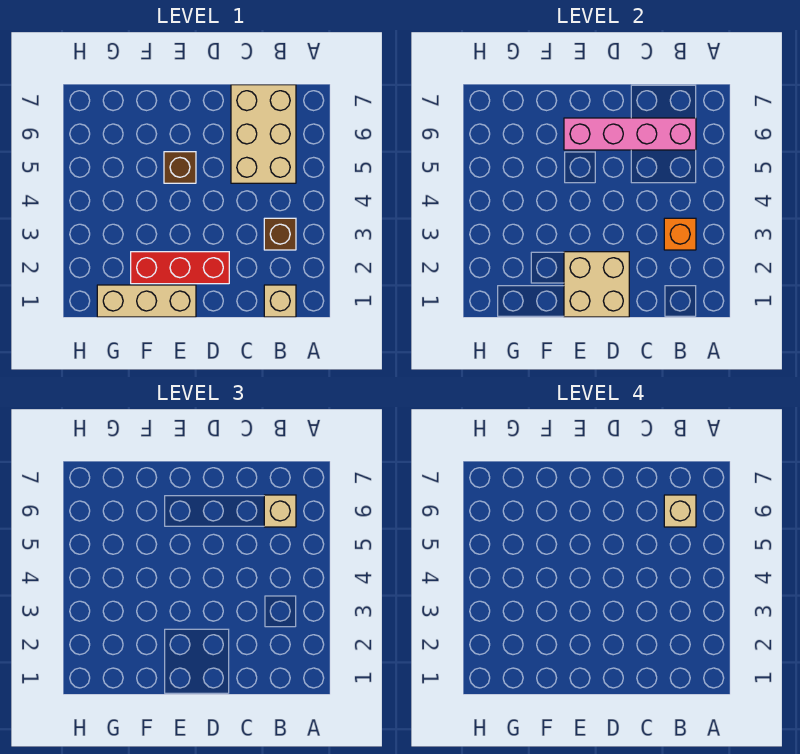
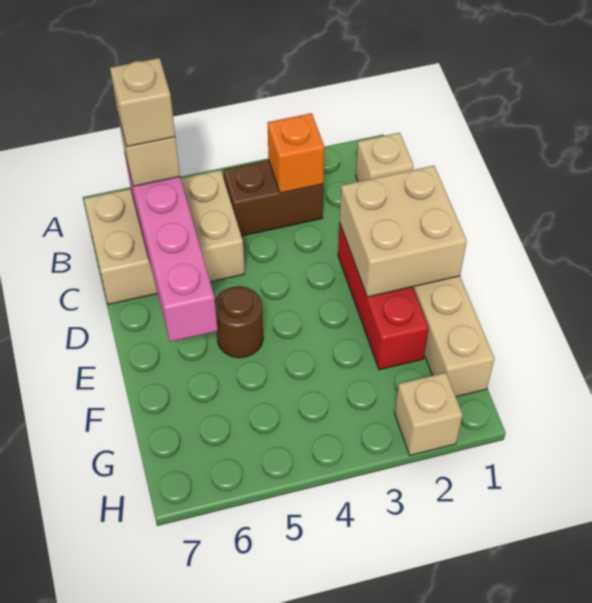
brown brick B3 level 1 -> brown brick B3:B4 level 1
brown brick E5 level 1 -> brown round brick E5 level 1
none -> tan brick H2 level 1

